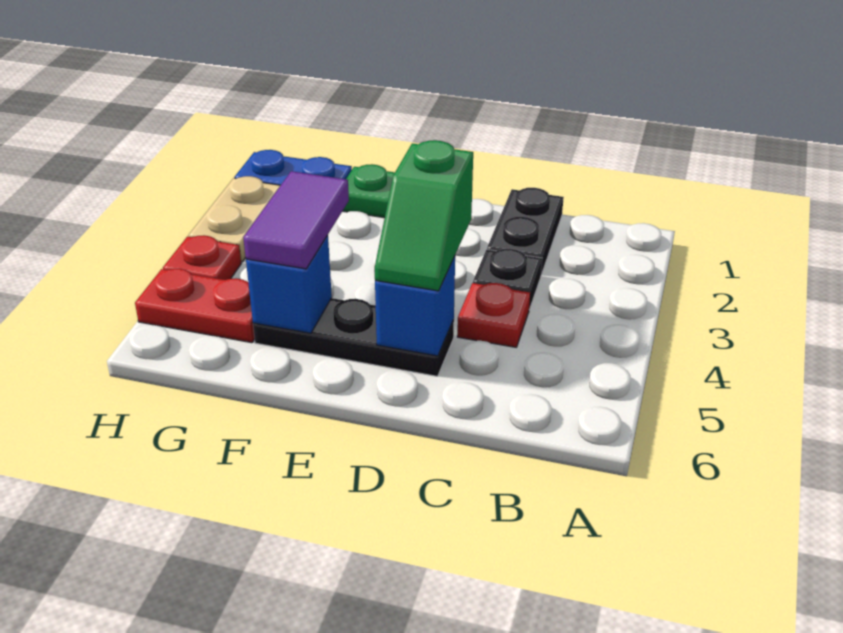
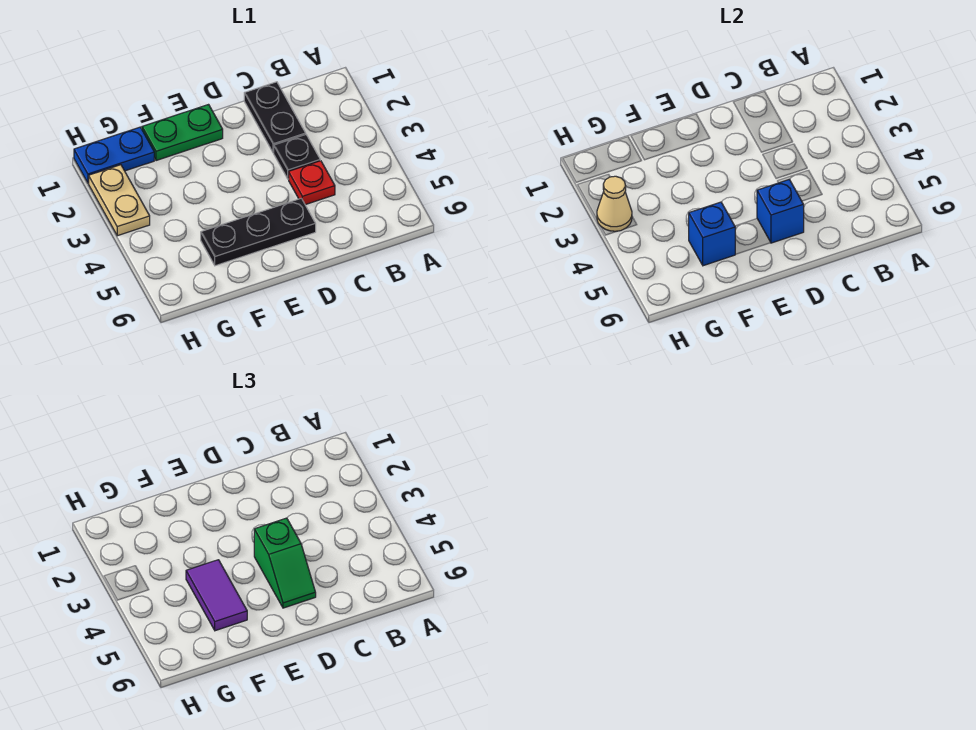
red plate G5:H5 level 1 -> none
none -> tan cone H3 level 2
red plate H4 level 1 -> none

